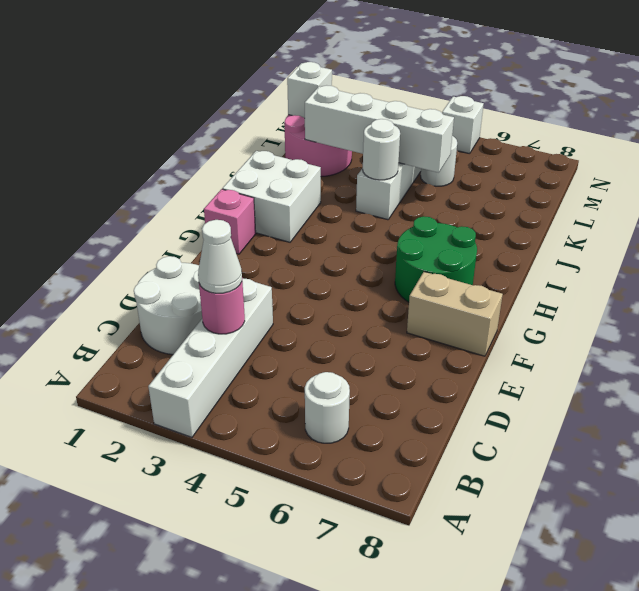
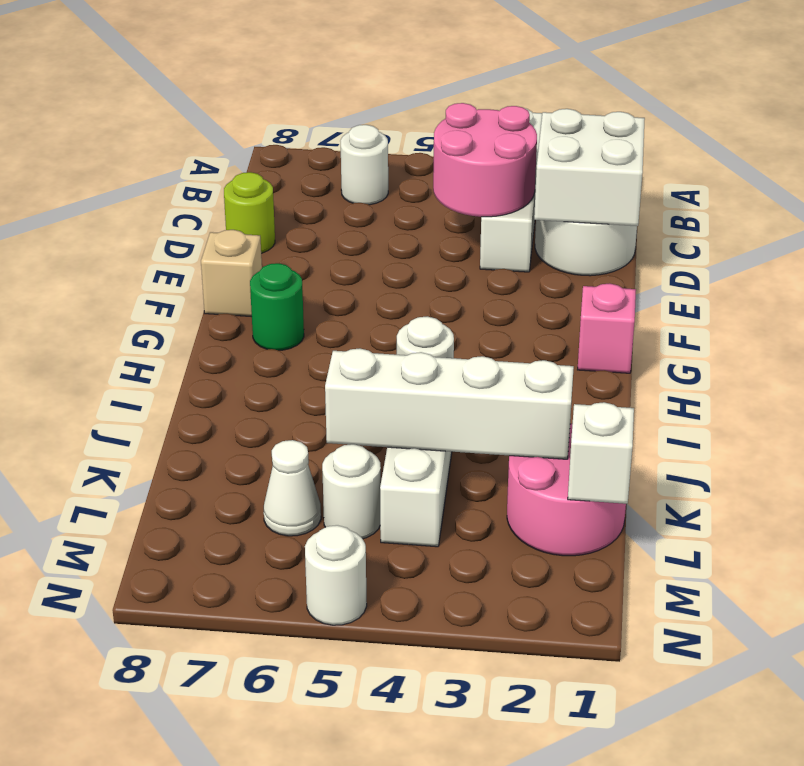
pink round brick C3 level 2 -> pink round brick C3:D4 level 2
white cone C3 level 3 -> white cone L6 level 1
none -> lime round brick D8 level 1
tan brick F7:F8 level 1 -> tan brick F8 level 1
green round brick G6:H7 level 1 -> green round brick G7 level 1
white brick H1:I2 level 1 -> white brick C1:D2 level 2
white brick N5 level 1 -> white round brick N5 level 1

